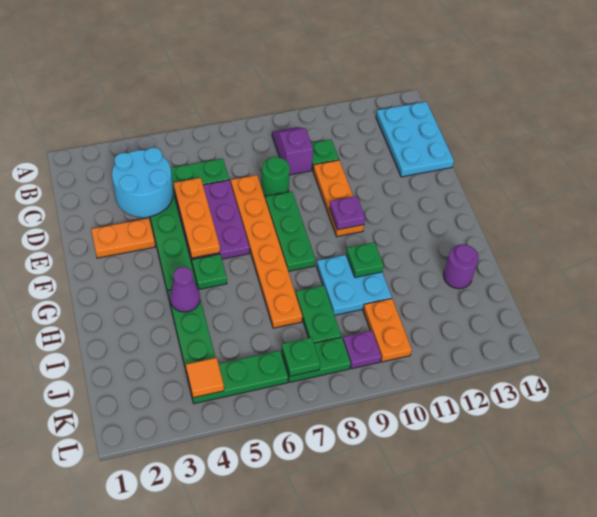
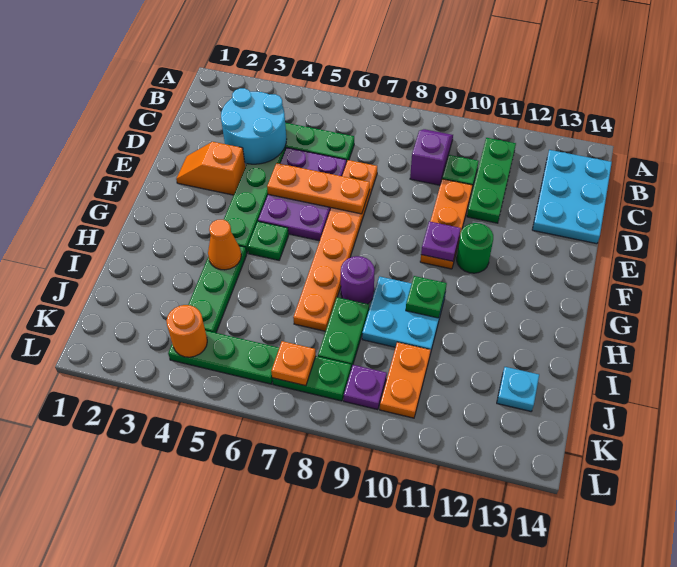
orange plate D5:F5 level 2 -> orange plate E5:E7 level 2
green round brick D8 level 1 -> green round brick F11 level 1
orange plate E2:E3 level 1 -> orange slope E2:E3 level 1 top 3
green plate E8:G8 level 1 -> green plate B11:D11 level 1
purple cone H4 level 2 -> orange cone H4 level 2
purple round brick I13 level 1 -> purple round brick H8 level 1
none -> cyan plate J13 level 1
orange tile K4 level 2 -> orange round brick K4 level 2
green plate K7 level 2 -> orange plate K7 level 2

